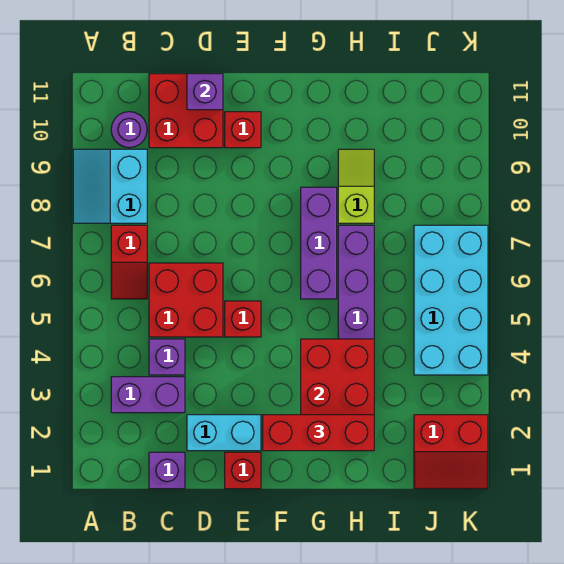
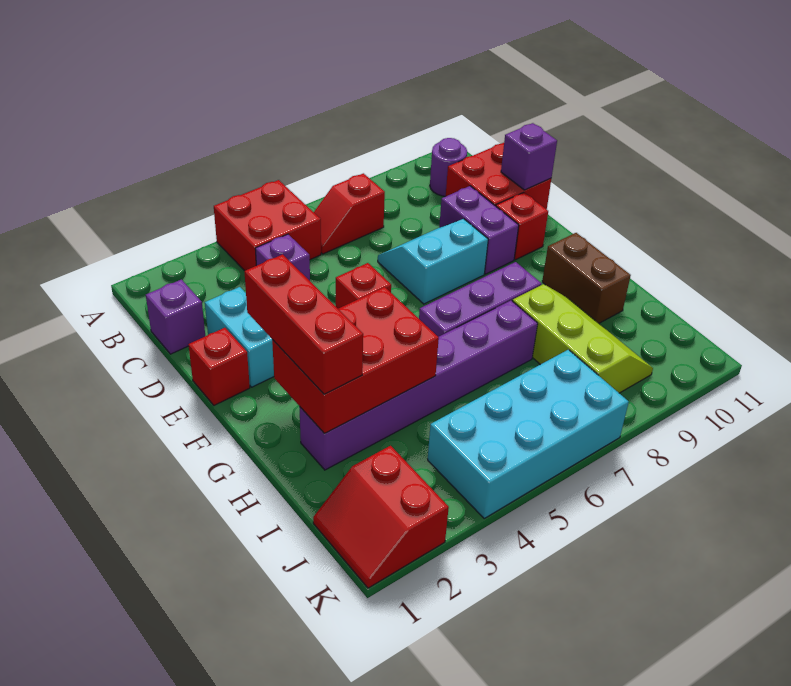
cyan slope A8:B9 level 1 top B -> cyan slope D7:E8 level 1 top E
purple brick B3:C3 level 1 -> purple brick D9:E9 level 1
red brick C5:D6 level 1 -> red brick A4:B5 level 1
none -> brown brick G10:H10 level 1
lime slope H8:H9 level 1 top 8 -> lime slope H8:J9 level 1 top 8

